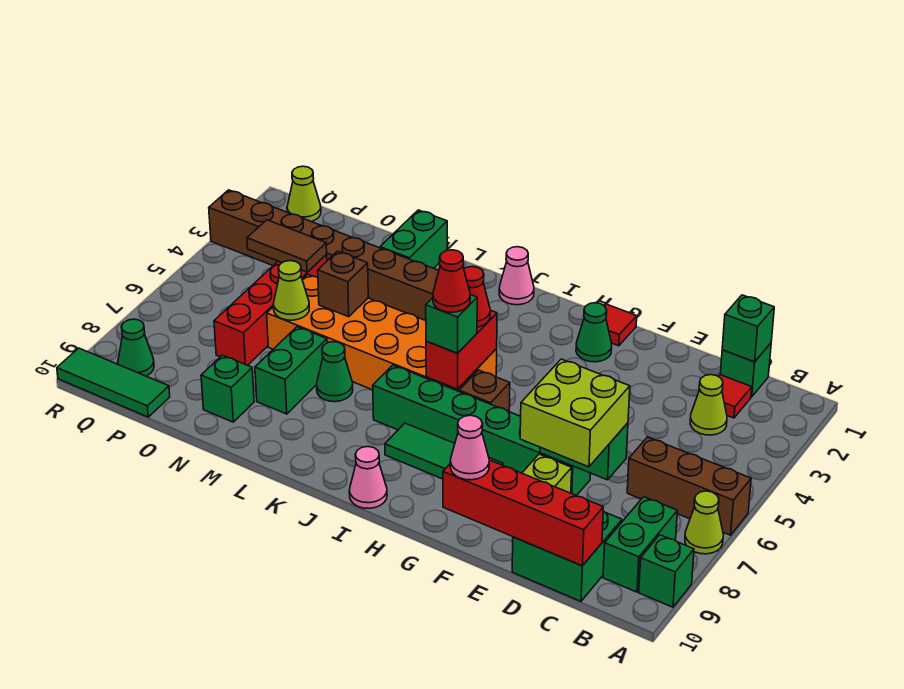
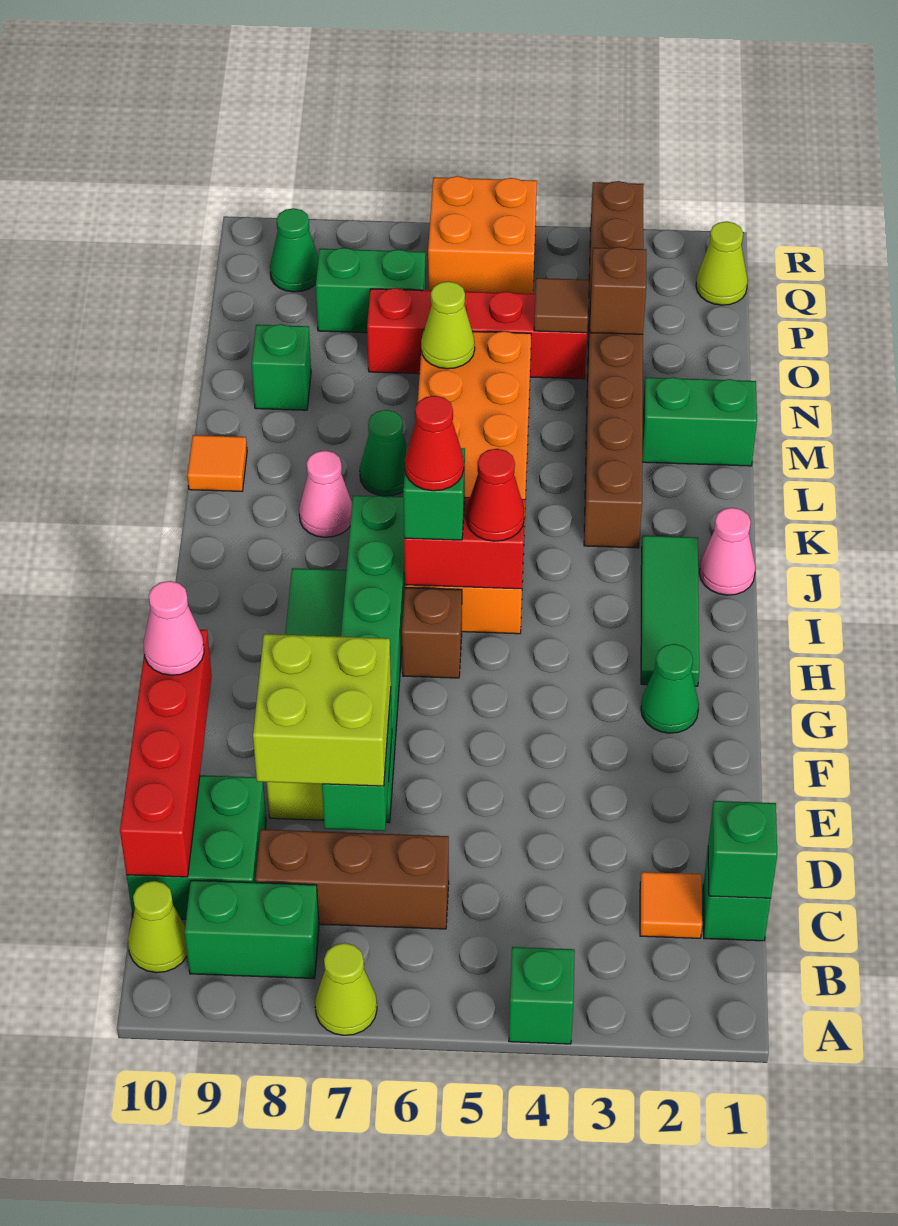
brown brick A6:C6 level 1 -> brown brick C6:C8 level 1
green brick A9 level 1 -> green brick A4 level 1
red tile C2 level 1 -> orange tile C2 level 1
lime cone C3 level 1 -> lime cone B10 level 1
red tile G1 level 1 -> none
pink cone I10 level 1 -> pink cone K8 level 1
none -> orange tile L10 level 1
brown brick M5 level 2 -> brown brick O3 level 2
green brick M7:M8 level 1 -> green brick P7:P8 level 1
brown tile O4:P4 level 2 -> brown tile O4 level 2
green tile P10:R10 level 1 -> green tile H2:J2 level 1
none -> orange brick Q5:R6 level 1

